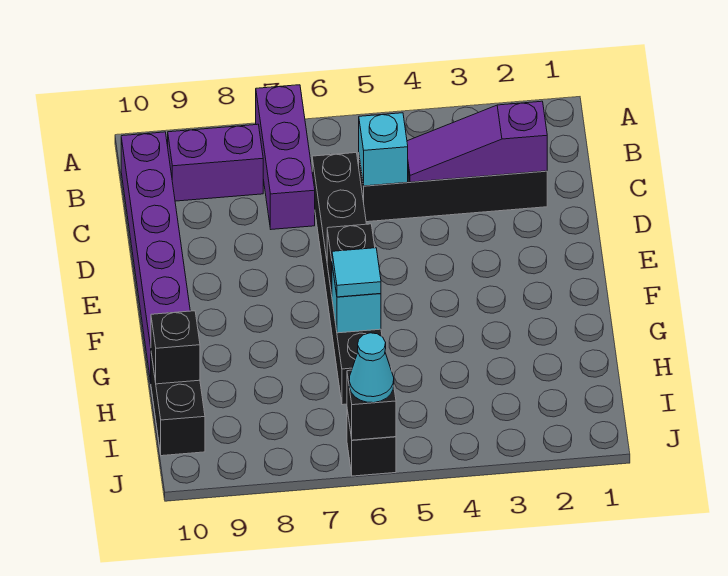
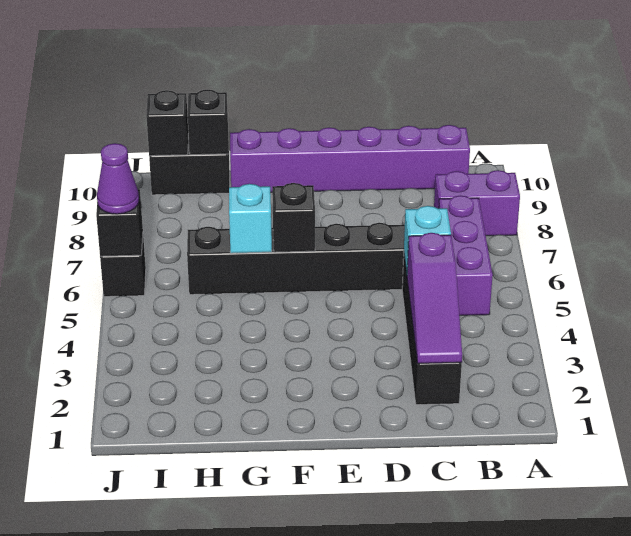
purple brick A7:C7 level 1 -> purple brick B5:B7 level 1
purple brick B8:B9 level 1 -> purple brick A8:B8 level 1
purple slope C2:C4 level 2 top 2 -> purple slope C2:C4 level 2 top 4
cyan tile G6 level 3 -> none
none -> black brick I10 level 2
cyan cone J6 level 3 -> purple cone J6 level 3

